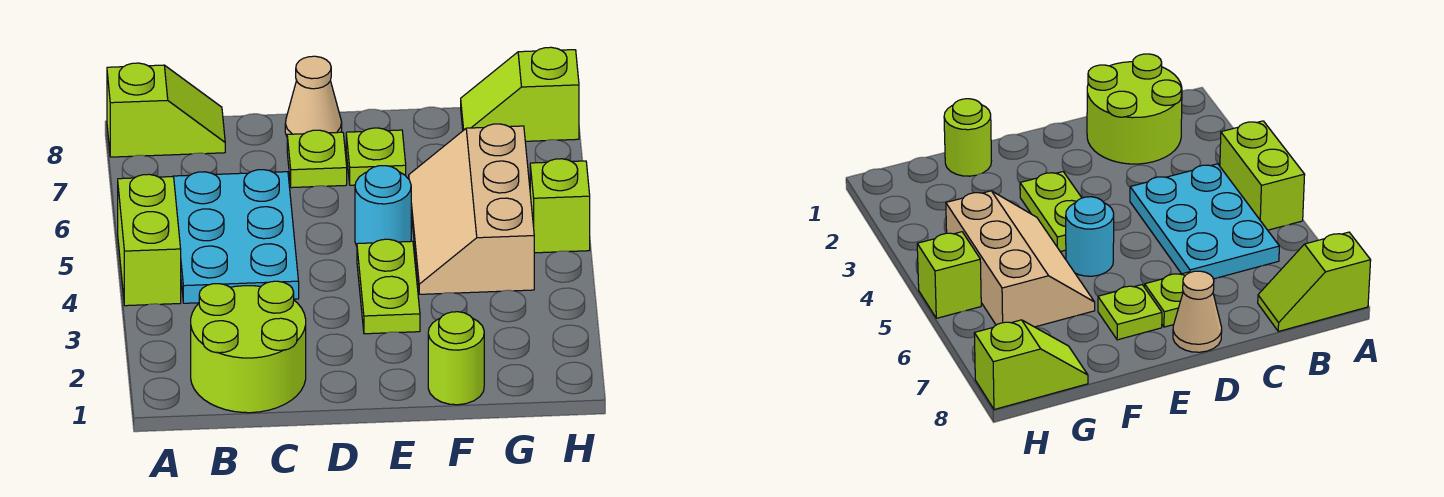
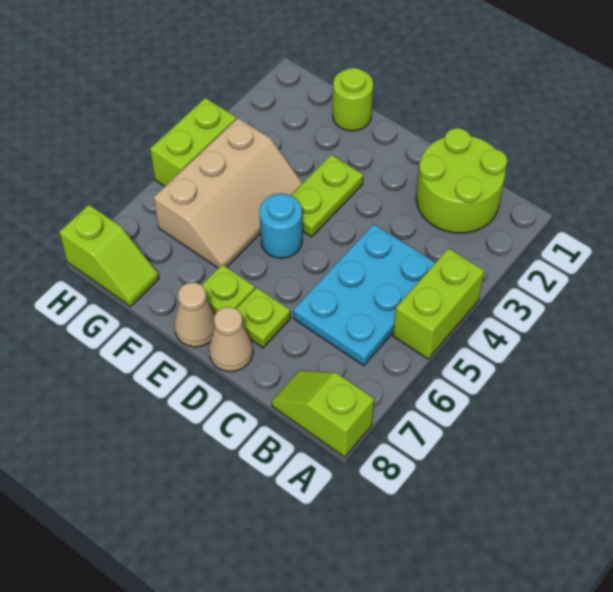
none -> tan cone E8 level 1
lime brick H5 level 1 -> lime brick H4:H5 level 1

